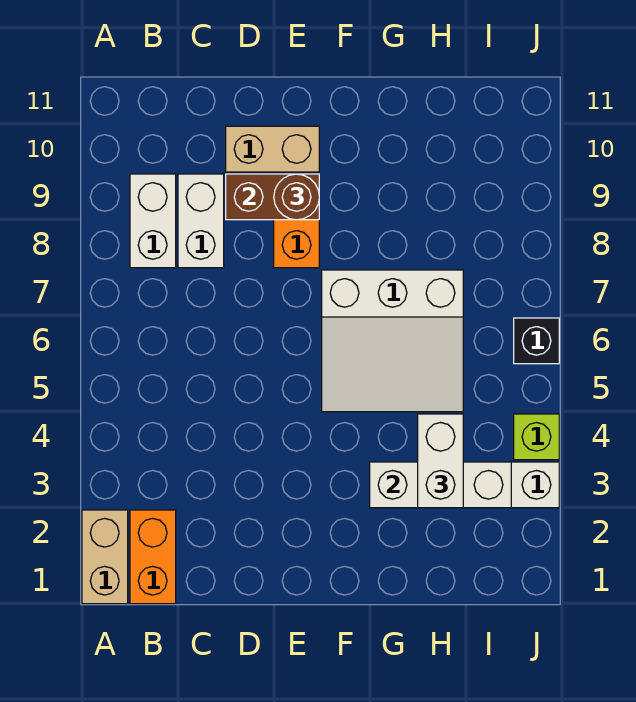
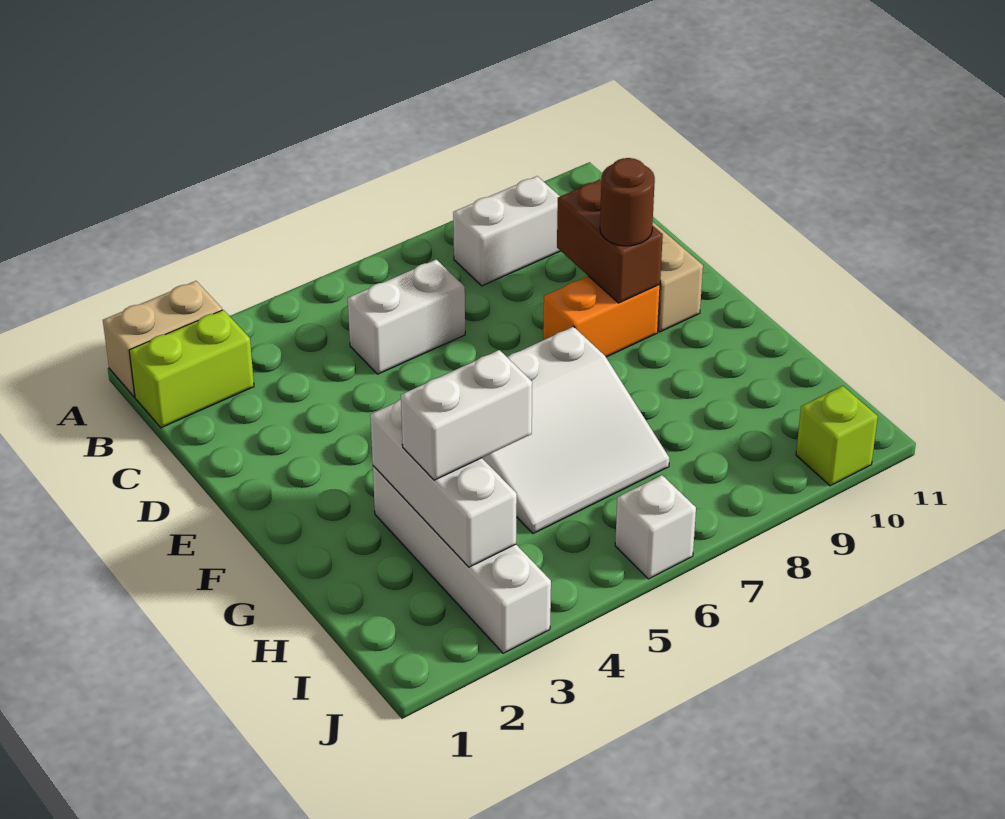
orange brick B1:B2 level 1 -> lime brick B1:B2 level 1
white brick C8:C9 level 1 -> white brick C5:C6 level 1
white slope F5:H7 level 1 top 7 -> white slope F5:H7 level 1 top F
lime brick J4 level 1 -> lime brick J10 level 1
black brick J6 level 1 -> white brick J6 level 1

